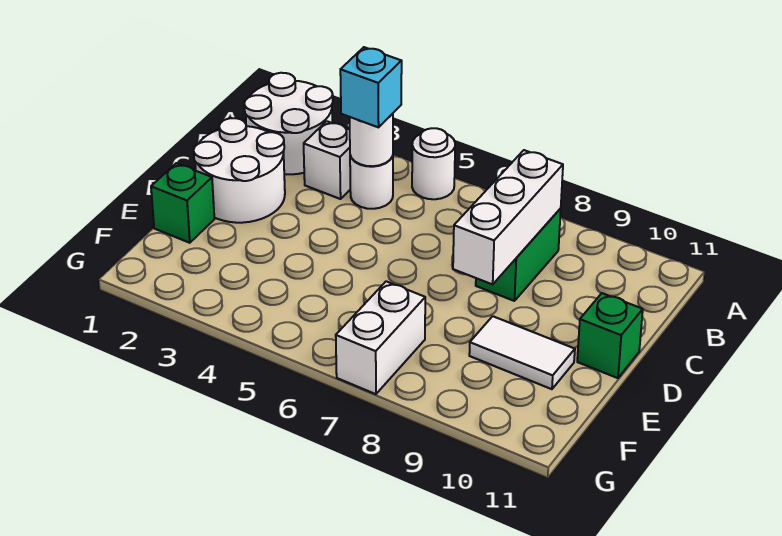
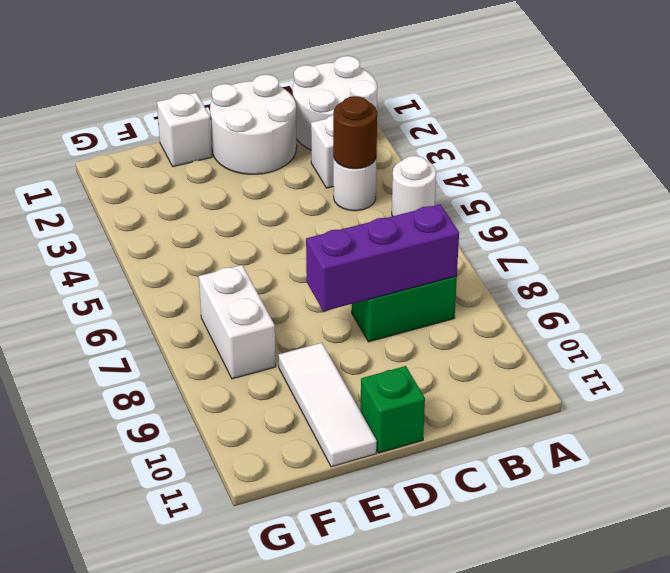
white round brick B4 level 2 -> brown round brick B4 level 2
cyan brick B4 level 3 -> none
white brick B8:D8 level 2 -> purple brick B8:D8 level 2
green brick E1 level 1 -> white brick E1 level 1
white tile E9:E10 level 1 -> white tile E9:E11 level 1
white brick F7:G7 level 1 -> white brick F7:F8 level 1

